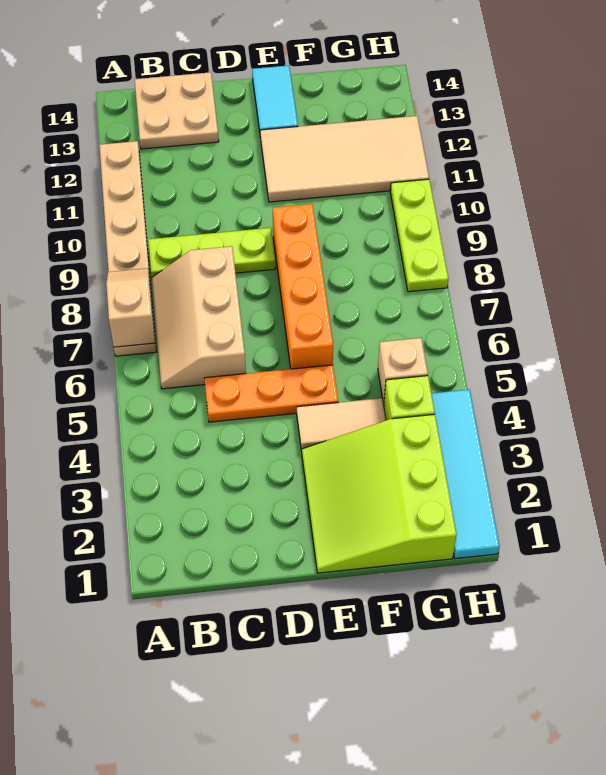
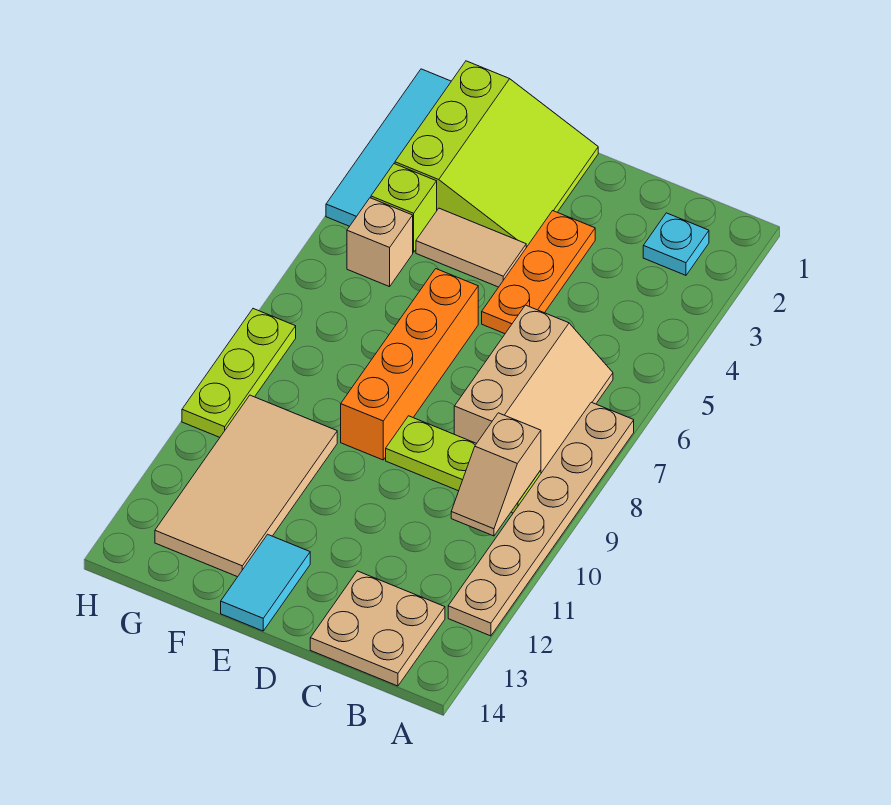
tan slope A7:A8 level 2 top 7 -> tan slope B9:B10 level 2 top 9
none -> cyan plate B2 level 1
orange plate C5:E5 level 1 -> orange plate D3:D5 level 1
tan tile E11:H12 level 1 -> tan tile F10:G13 level 1

